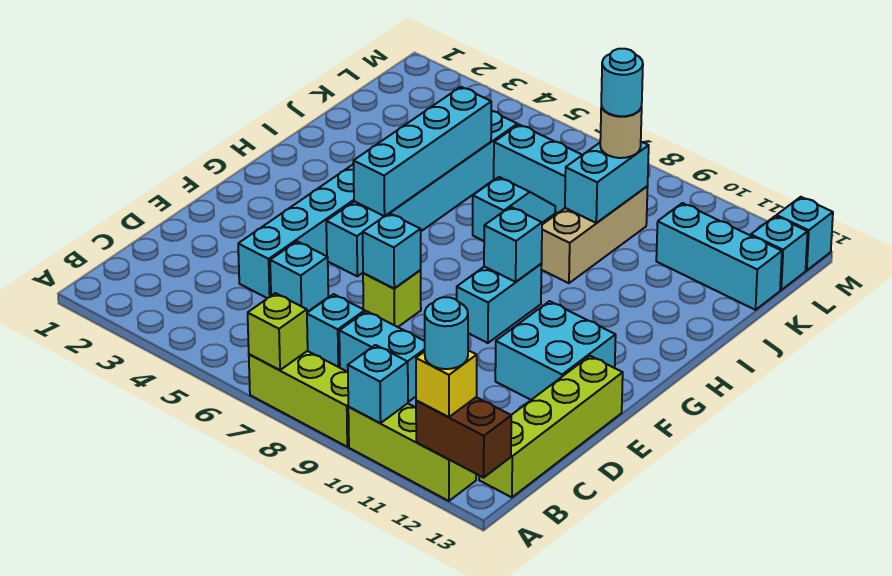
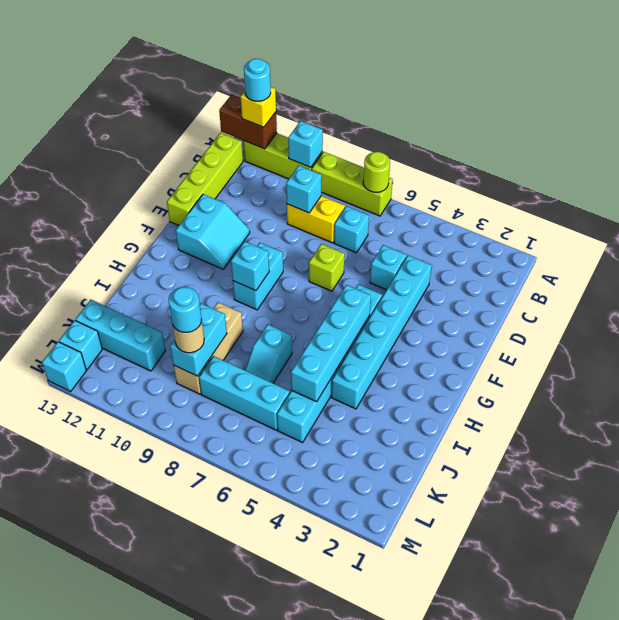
lime brick A7 level 2 -> lime round brick A7 level 2
cyan brick C8:C9 level 1 -> yellow brick C8:C9 level 1
cyan brick E7 level 2 -> cyan brick C9 level 2
cyan brick E11:F12 level 1 -> cyan slope E11:F12 level 1 top 12

